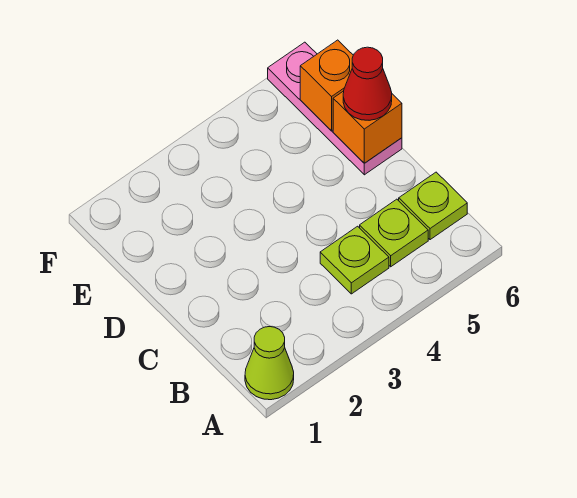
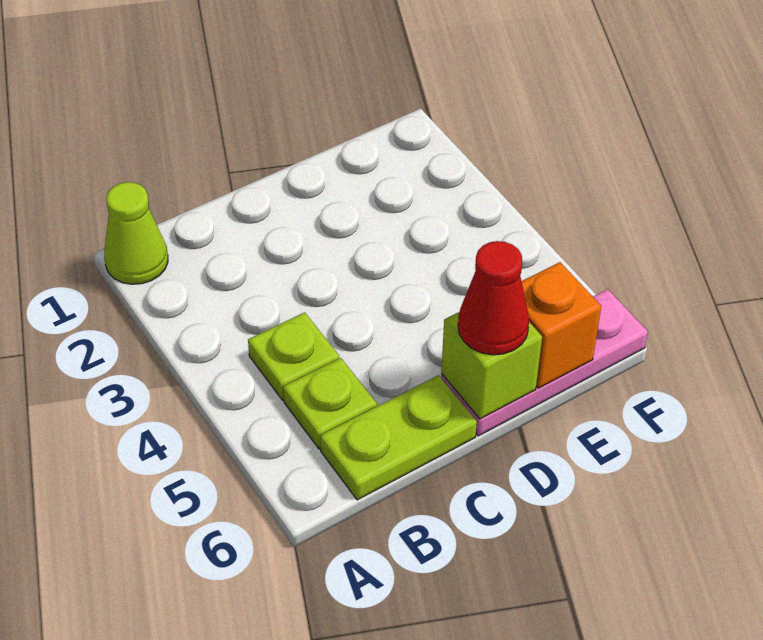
lime plate B6 level 1 -> lime plate B6:C6 level 1
orange brick D6 level 2 -> lime brick D6 level 2

